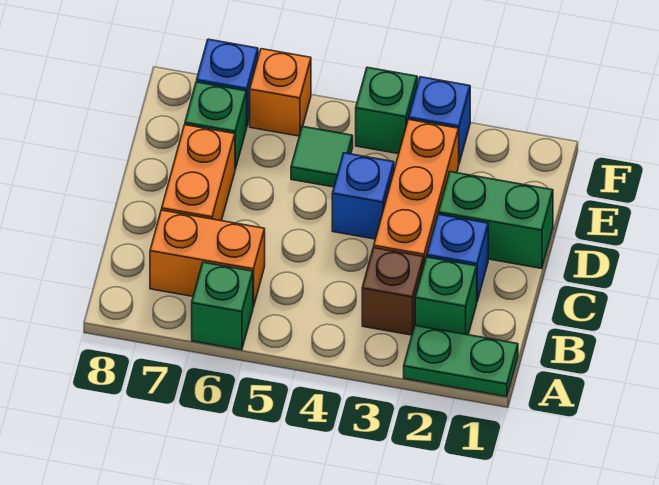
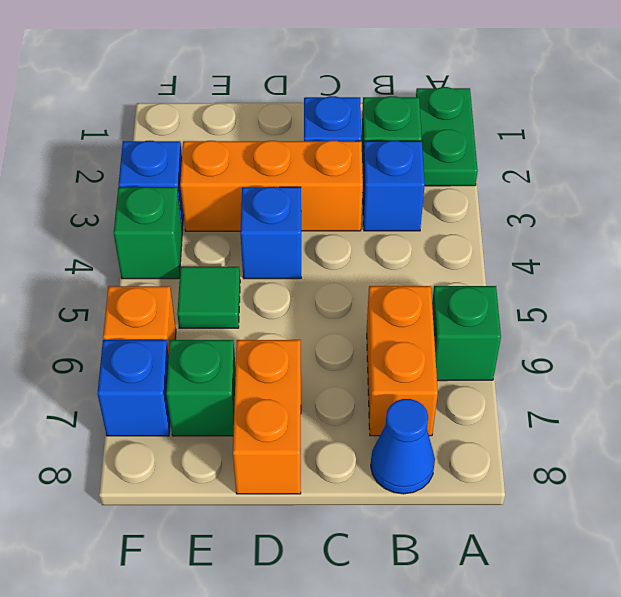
brown brick B3 level 1 -> blue brick B3 level 1
none -> blue cone B8 level 1
orange brick C7:D7 level 1 -> orange brick D7:D8 level 1
green brick D1:D2 level 1 -> none

